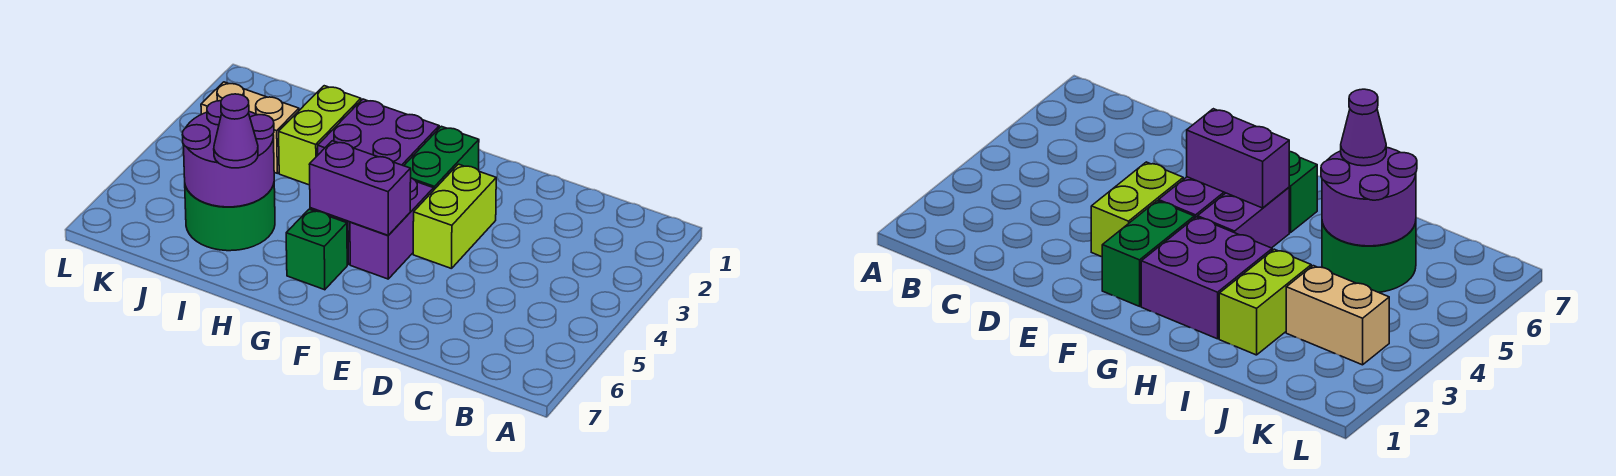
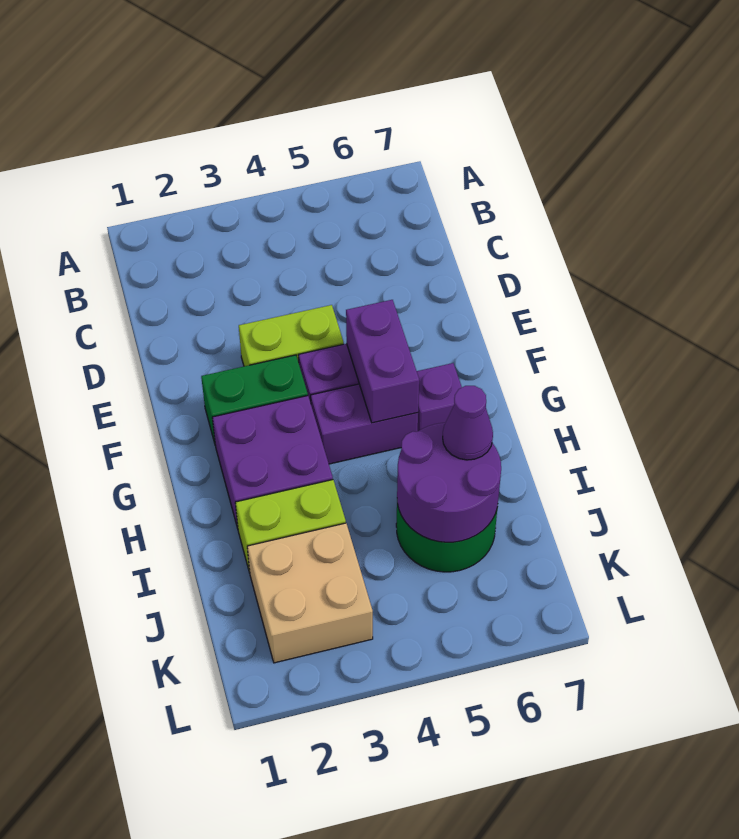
green brick G6 level 1 -> purple brick G6 level 1
tan brick J3:K3 level 1 -> tan brick J2:K3 level 1

